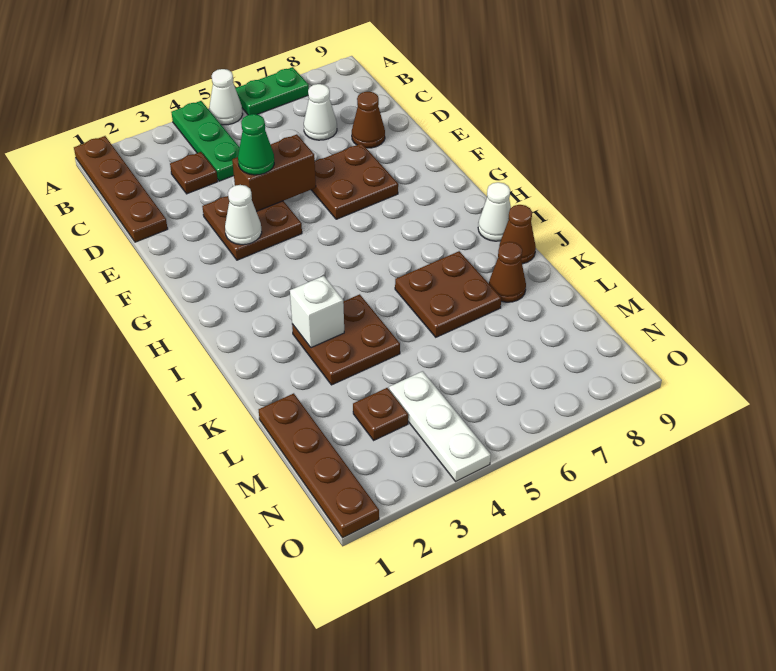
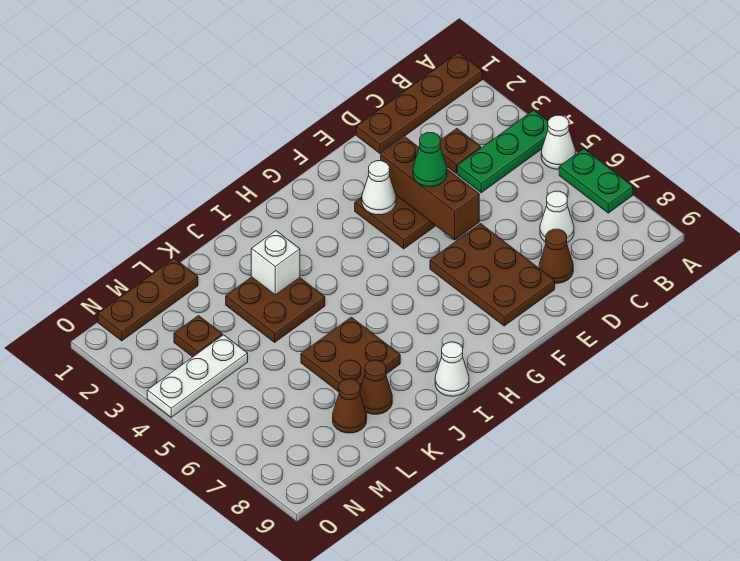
brown brick E4:E5 level 2 -> brown brick E3:E5 level 2
brown plate E6:F7 level 1 -> brown plate E6:F8 level 1
brown cone J9 level 1 -> brown cone L8 level 1
brown plate L1:O1 level 1 -> brown plate L1:N1 level 1

